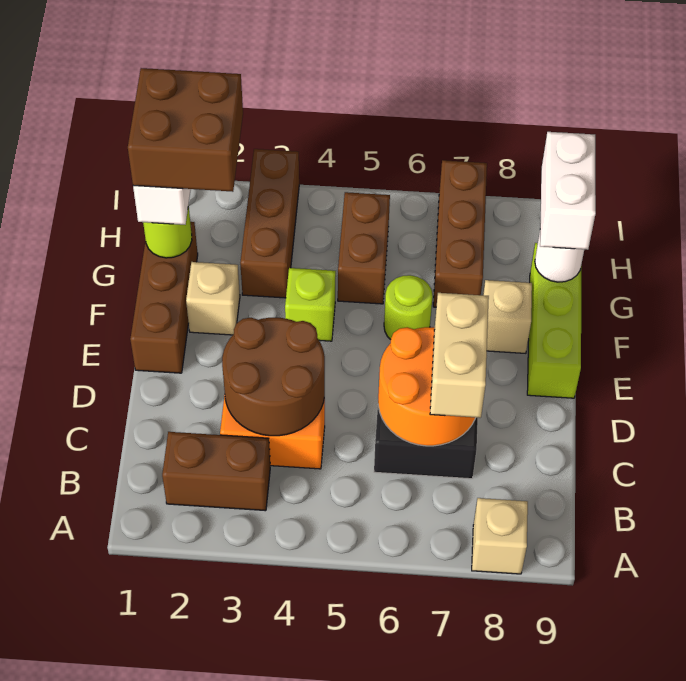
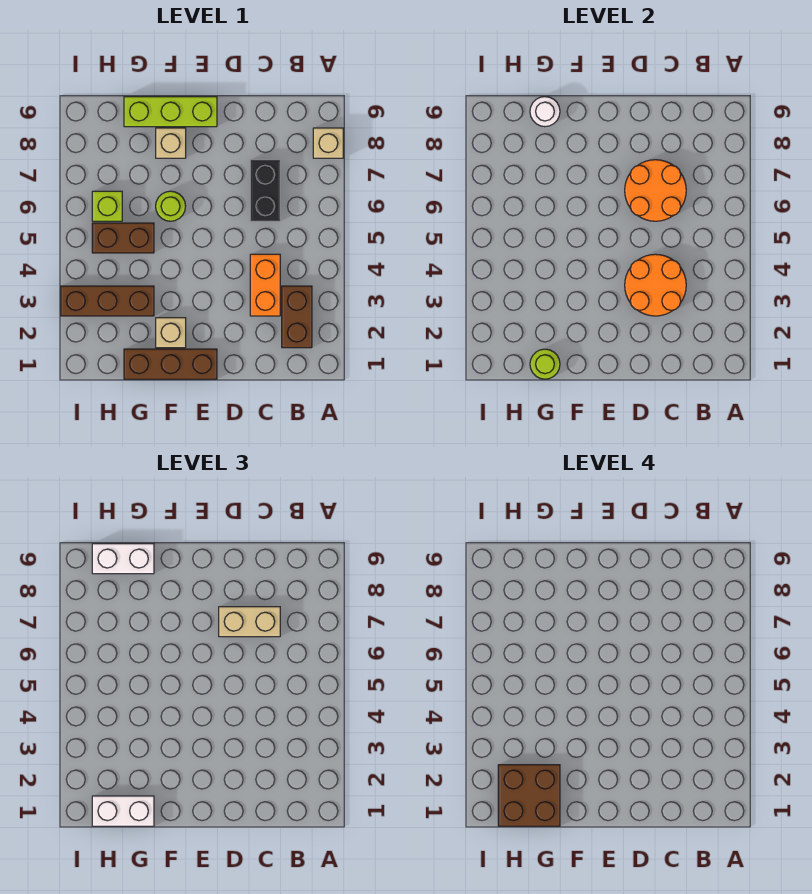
brown round brick C3:D4 level 2 -> orange round brick C3:D4 level 2
lime brick F4 level 1 -> lime brick H6 level 1
brown brick G7:I7 level 1 -> none

